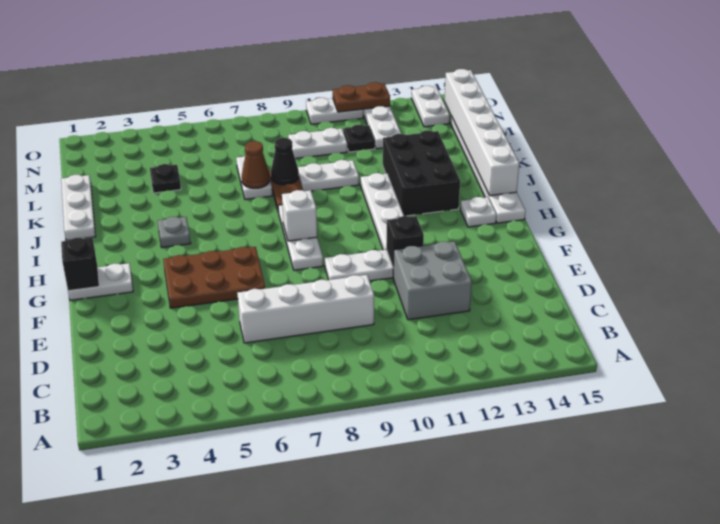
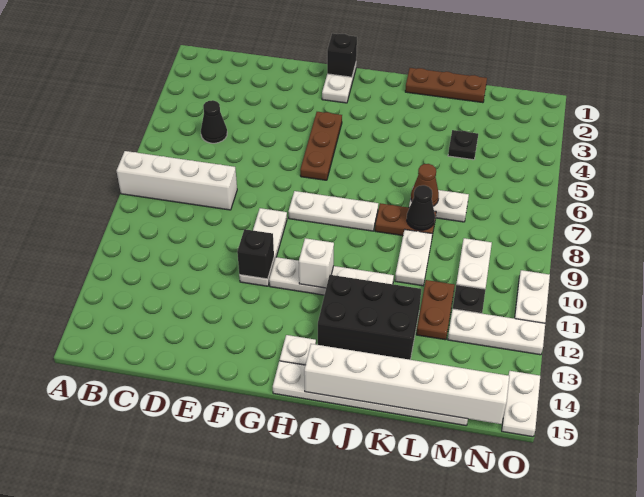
none -> black cone C5 level 1
white brick D6:D9 level 1 -> white brick A8:D8 level 1
grey brick D11:E12 level 1 -> none
brown plate F4:G6 level 1 -> brown plate G4:G6 level 1
white brick H8 level 2 -> white brick H11 level 2
grey plate I4 level 1 -> none
white plate J1:L1 level 1 -> brown plate J1:L1 level 1
white plate N14:O14 level 1 -> white plate O14:O15 level 1
brown plate O11:O12 level 2 -> brown plate L11:L12 level 1

